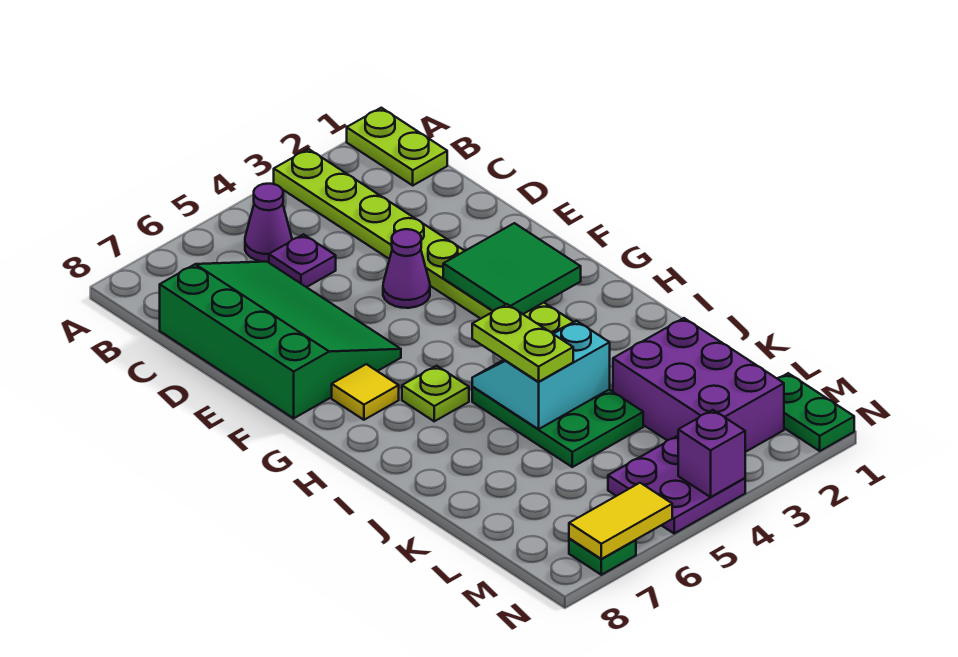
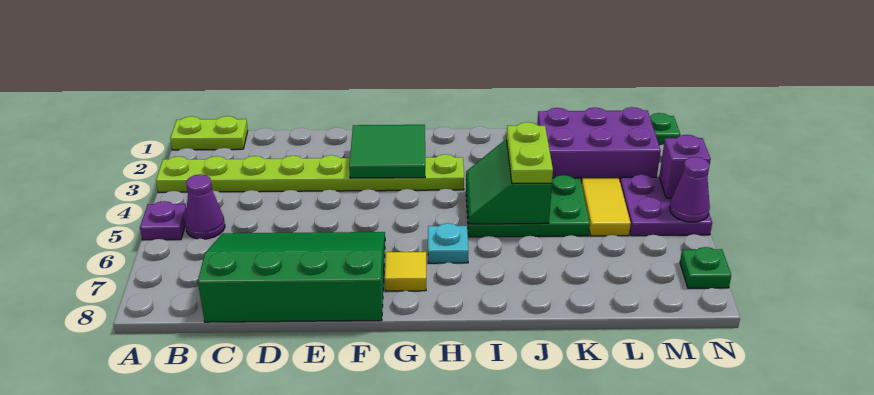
purple plate C5 level 1 -> purple plate A5 level 1
purple cone E4 level 1 -> purple cone N5 level 2
lime plate H6 level 1 -> cyan plate H6 level 1
cyan slope I4:J5 level 2 top J -> green slope I4:J5 level 2 top J
lime plate I5:J5 level 3 -> lime plate J4:J5 level 3
yellow tile N6:N7 level 2 -> yellow tile L4:L5 level 1

